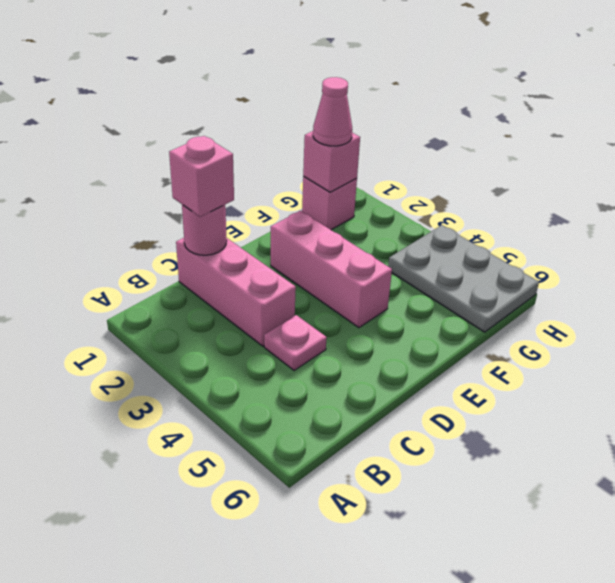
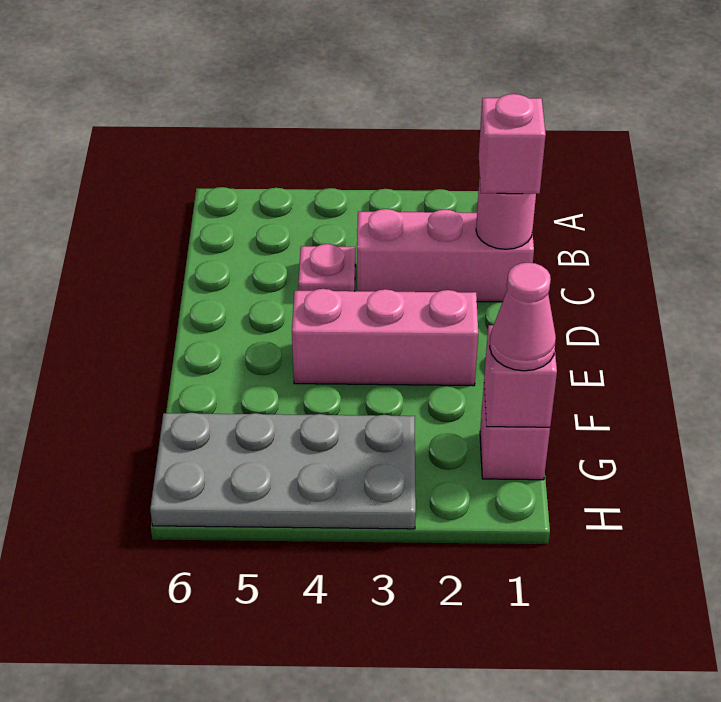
grey plate G4:H6 level 1 -> grey plate G3:H6 level 1

